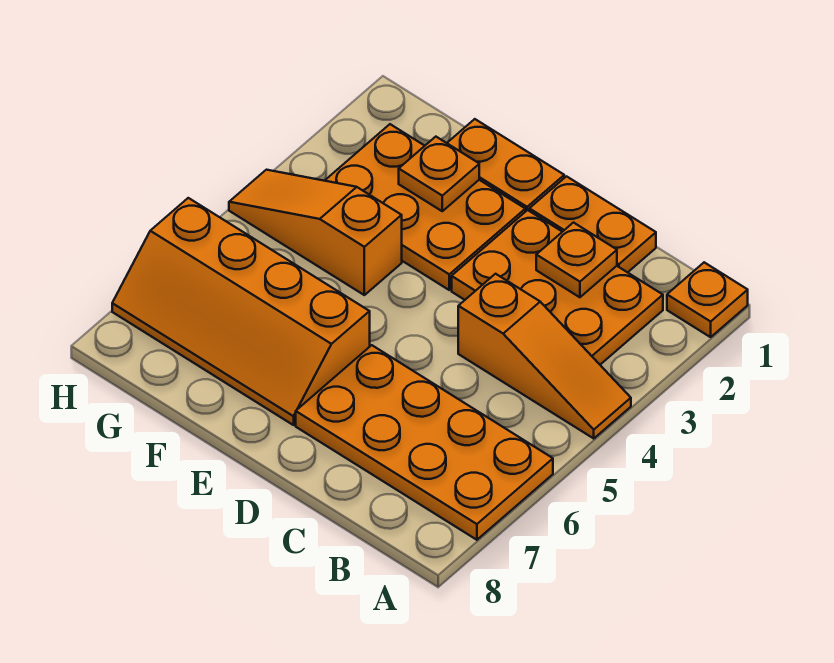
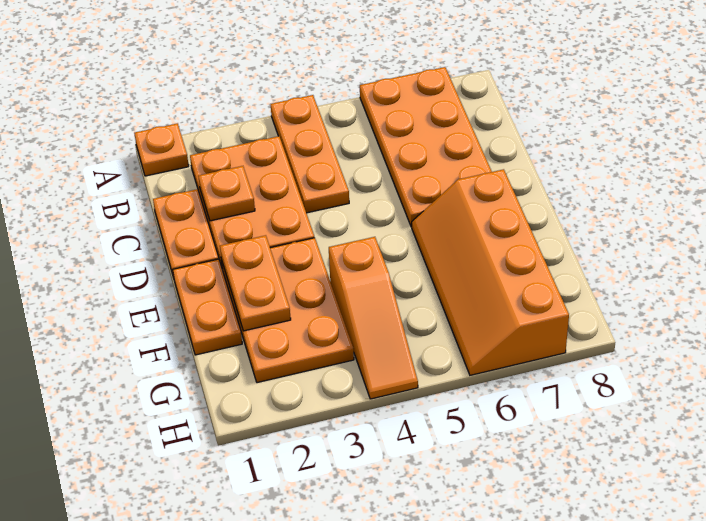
orange slope A4:C4 level 1 top C -> orange plate A4:C4 level 1
orange slope E6:H7 level 1 top 6 -> orange slope E6:H7 level 1 top 7
orange plate F2 level 2 -> orange plate E2:F2 level 2

